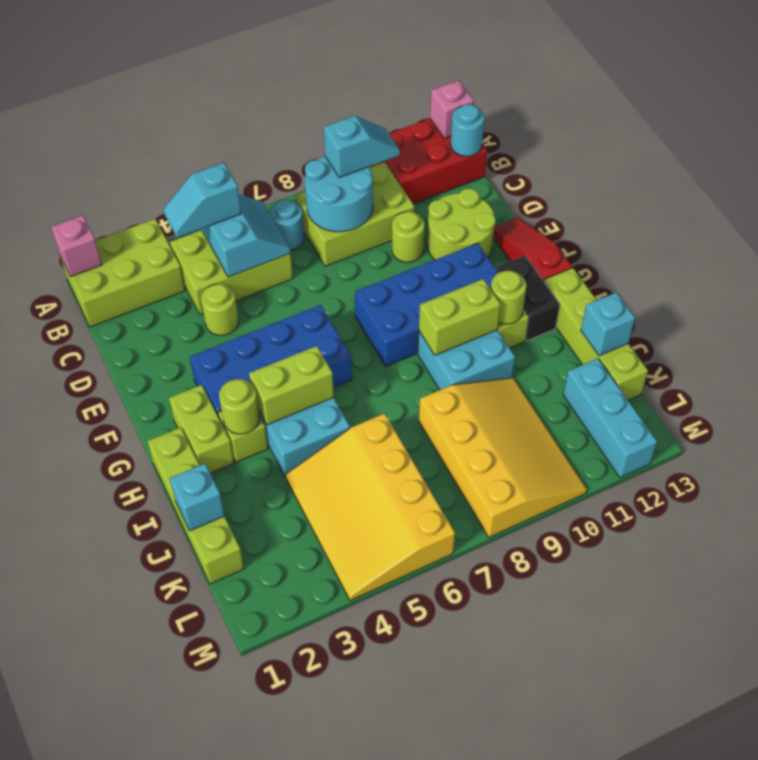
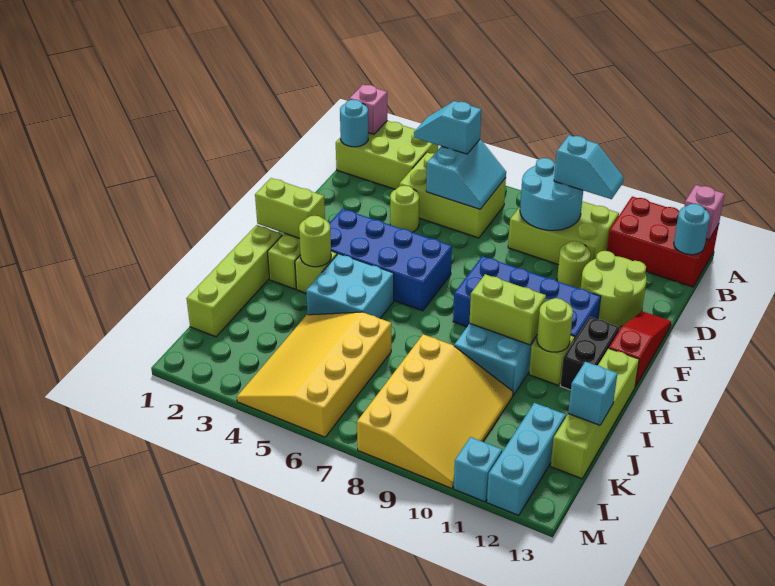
cyan round brick B7 level 1 -> cyan round brick B1 level 2
lime brick H4:H5 level 2 -> lime brick G1:G2 level 2
cyan brick J1 level 2 -> cyan brick M11 level 1

